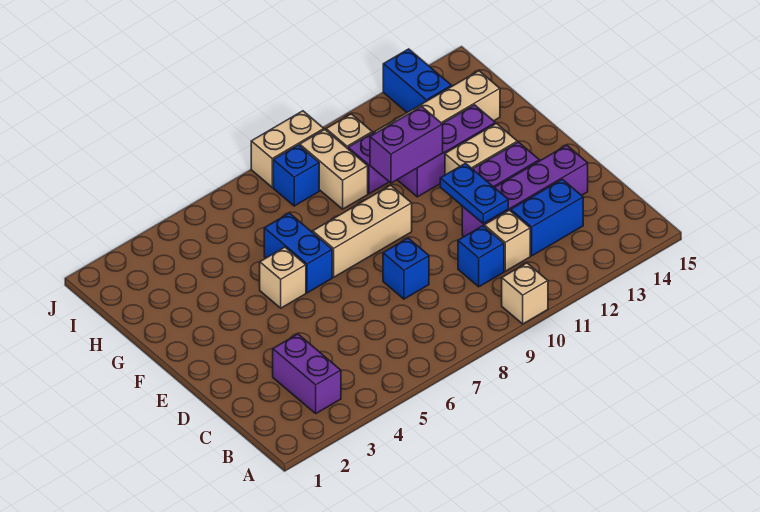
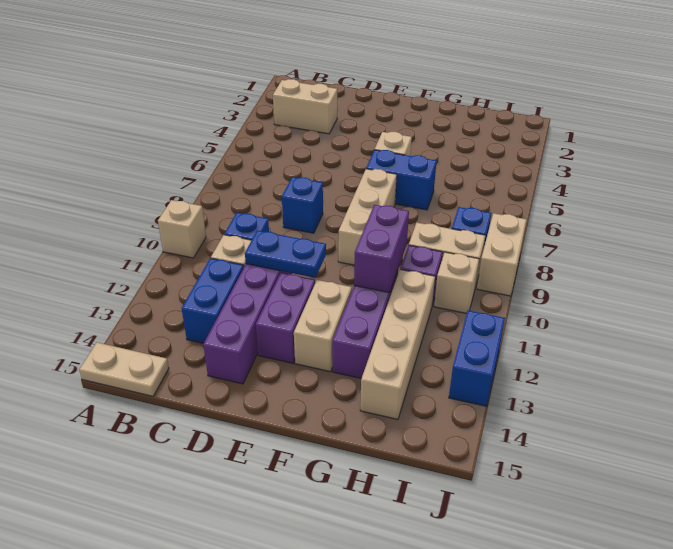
none -> tan plate A15:B15 level 1
purple brick B3:C3 level 1 -> tan brick B3:C3 level 1
blue brick I13:J13 level 1 -> blue brick J12:J13 level 1

